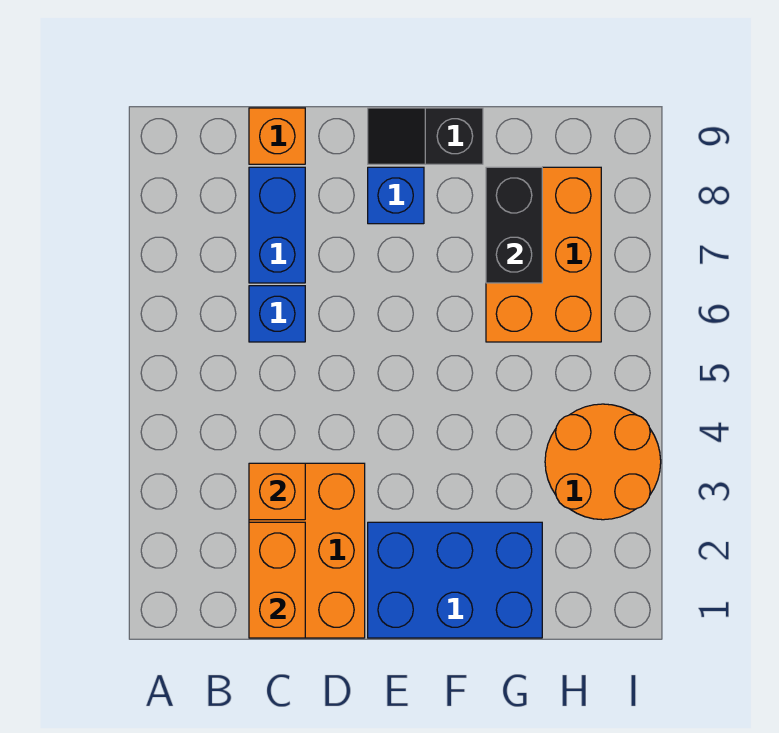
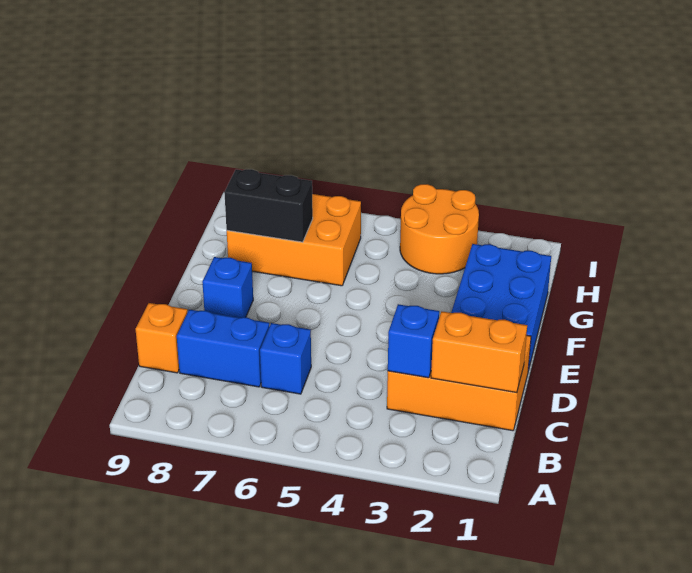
orange brick C3 level 2 -> blue brick C3 level 2
black slope E9:F9 level 1 top F -> none

